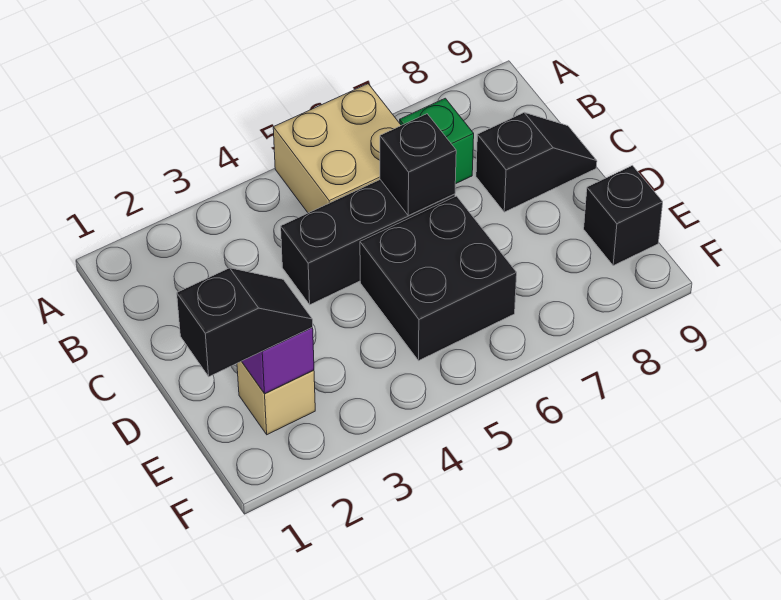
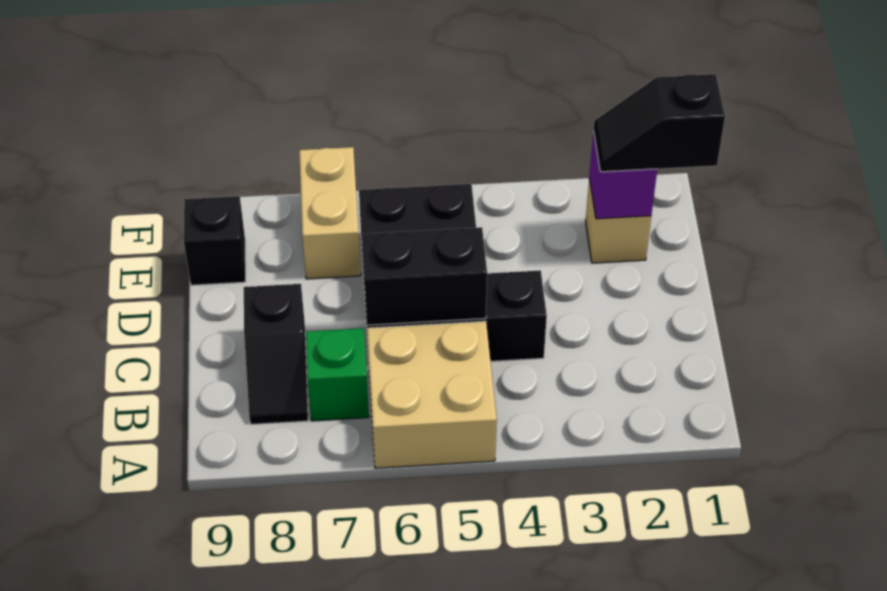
black brick C6 level 2 -> black brick C5:C6 level 2
black slope C8:C9 level 1 top 8 -> black slope B8:C8 level 1 top C
none -> tan brick E7:F7 level 1

